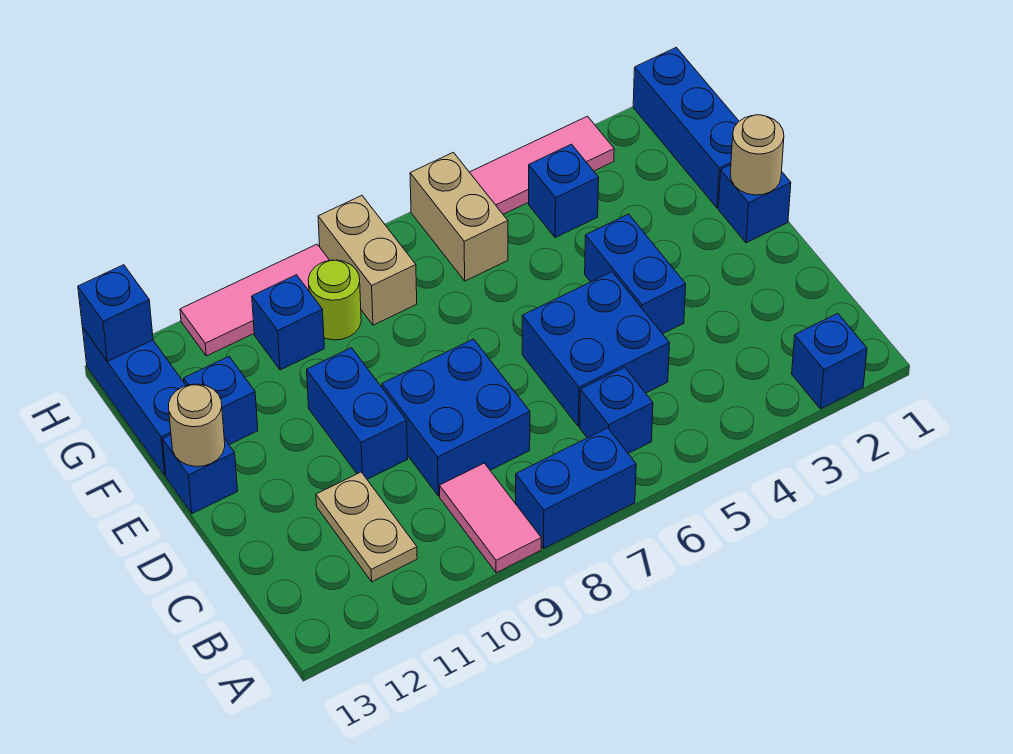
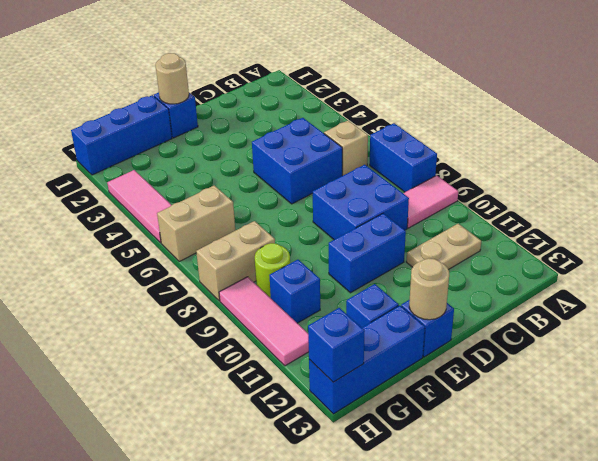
blue brick A2 level 1 -> none
blue brick B6 level 1 -> tan brick B6 level 1
blue brick D4:E4 level 1 -> none
blue brick G4 level 1 -> none

